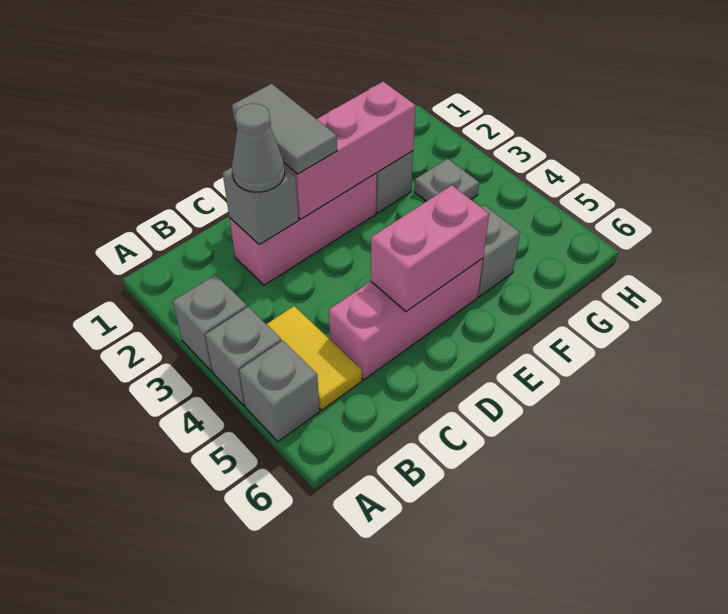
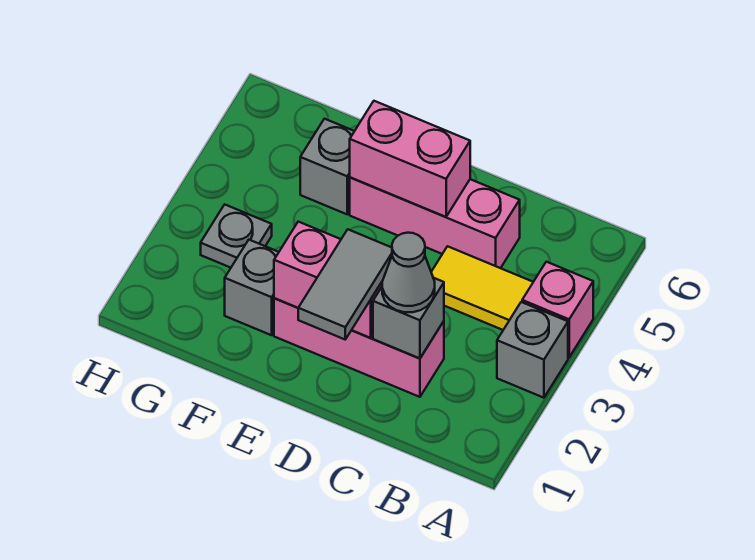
grey brick A4 level 1 -> pink brick A4 level 1
grey brick A5 level 1 -> none
yellow tile B4:B5 level 1 -> yellow tile B4:C4 level 1
pink brick D2:F2 level 2 -> pink brick D2:E2 level 2

